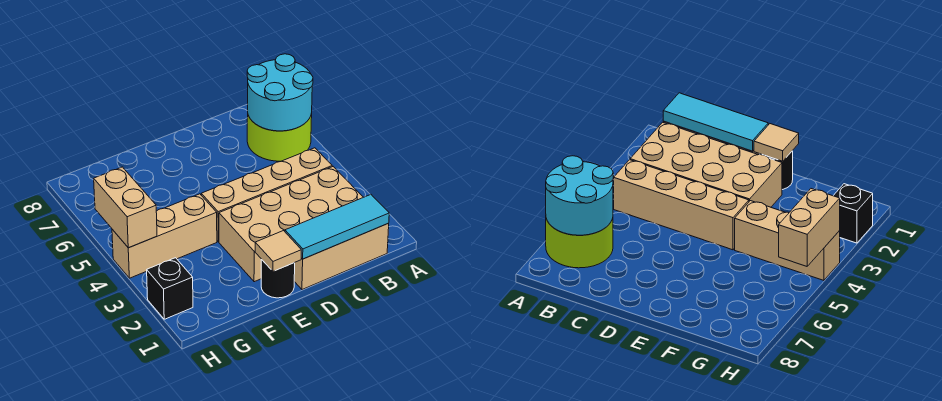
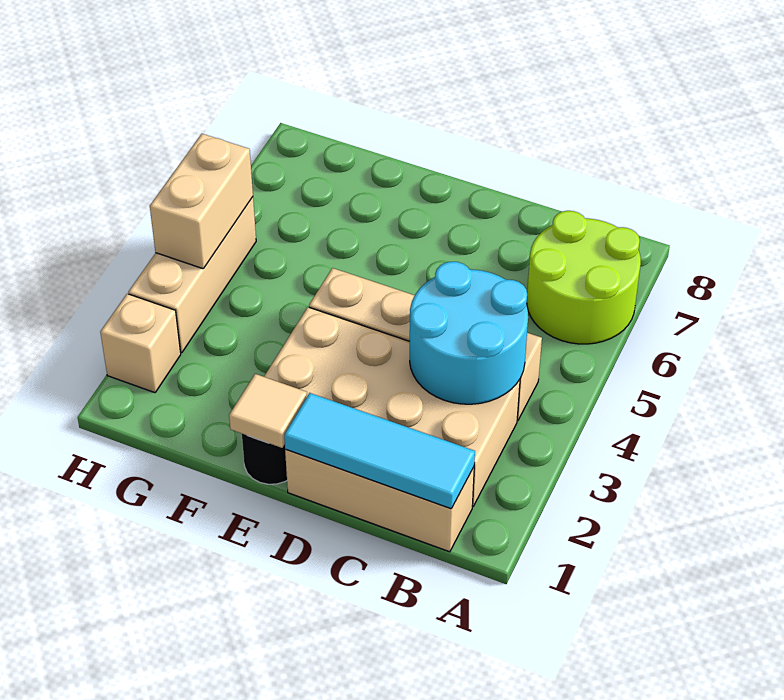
cyan round brick A6:B7 level 2 -> cyan round brick B3:C4 level 2
tan brick F4:H4 level 1 -> tan brick H3:H5 level 1
black brick H2 level 1 -> tan brick H2 level 1

